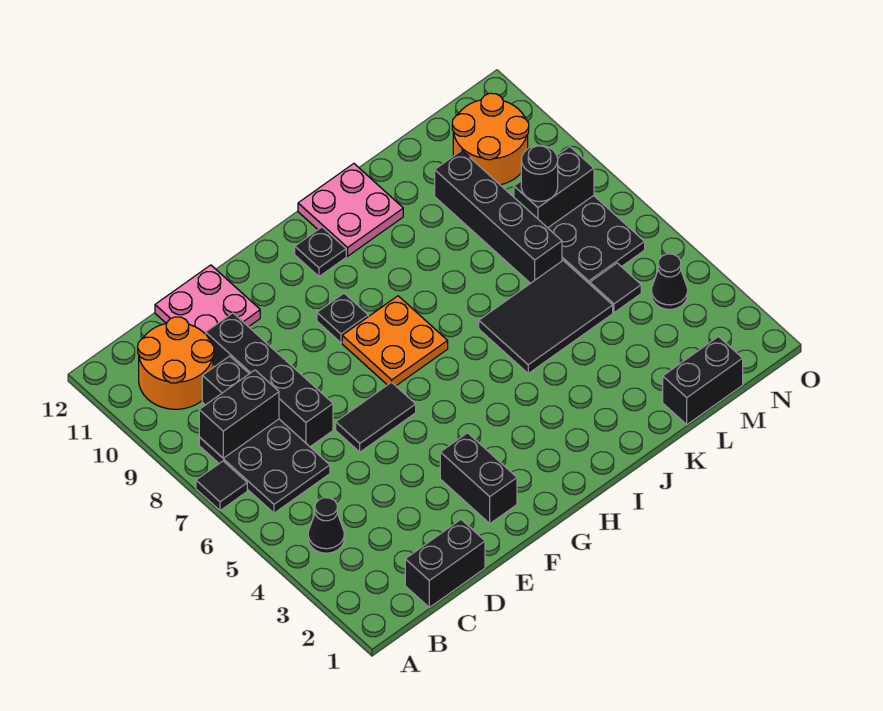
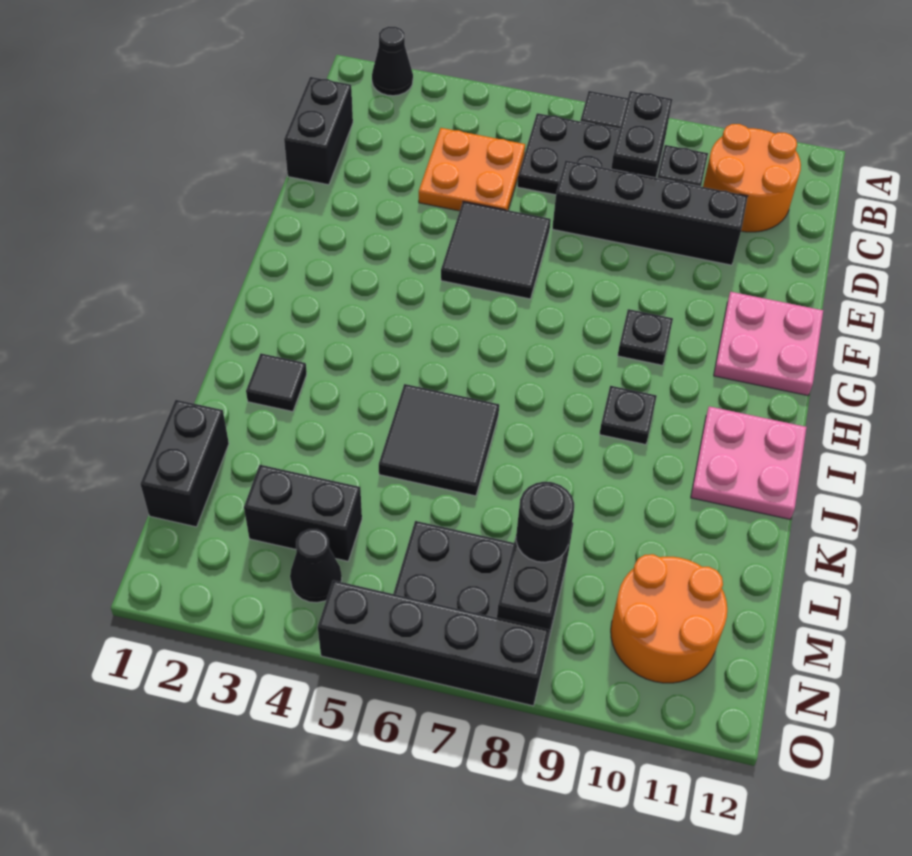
black cone B4 level 1 -> black cone A2 level 1
pink plate D11:E12 level 1 -> pink plate F11:G12 level 1
black tile E6:F6 level 1 -> black tile E5:F6 level 1
black brick F2:F3 level 1 -> black brick M3:M4 level 1
orange plate G7:H8 level 1 -> orange plate C4:D5 level 1
black plate H11 level 1 -> black plate I9 level 1
black tile J5:L6 level 1 -> black tile J5:K6 level 1
black brick L7:L10 level 1 -> black brick O5:O8 level 1
black tile M5 level 1 -> black tile J2 level 1

